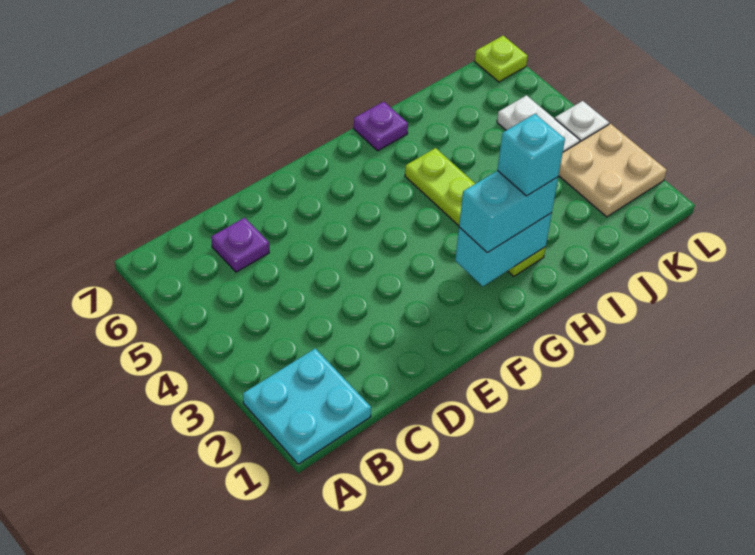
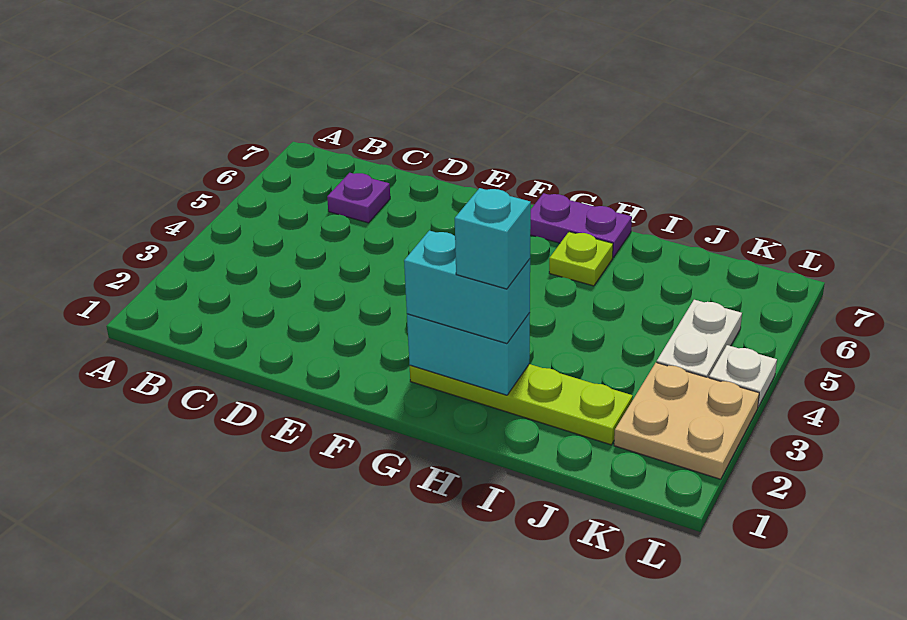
cyan plate A1:B2 level 1 -> none
lime plate H2:H5 level 1 -> lime plate G2:J2 level 1
purple plate H7 level 1 -> purple plate G7:H7 level 1
lime plate L7 level 1 -> lime plate H6 level 1

